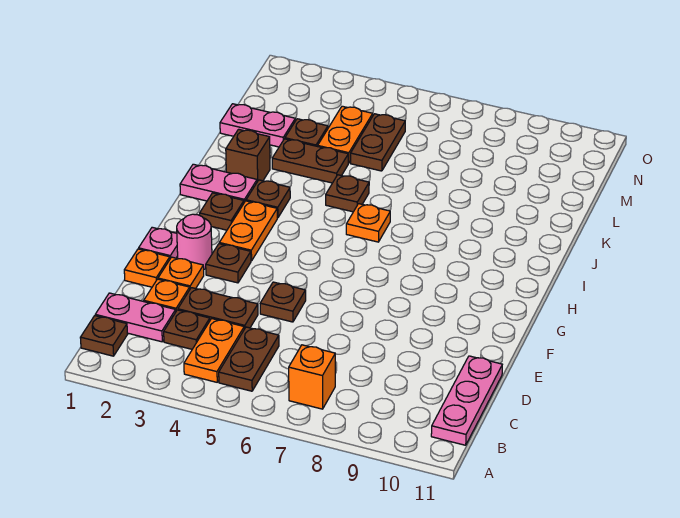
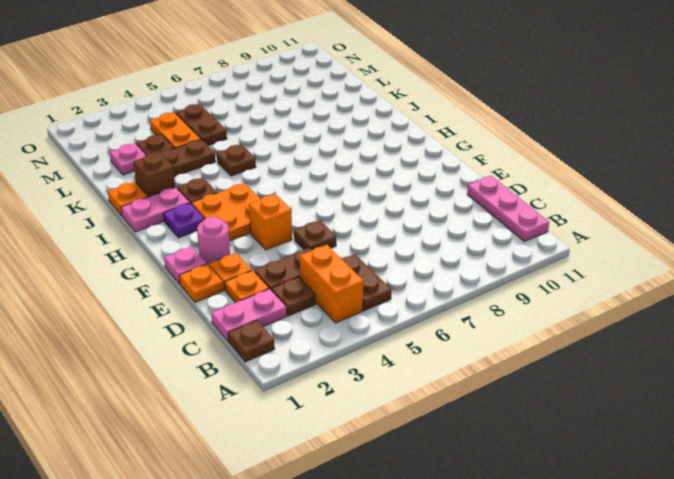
orange plate B4:C4 level 1 -> orange brick B4:C4 level 1
orange brick B7 level 1 -> orange brick F4 level 1
brown plate F3 level 1 -> none
orange plate G3:H3 level 1 -> orange plate G3:H4 level 1
brown plate H2 level 1 -> purple plate H2 level 1
orange plate I6 level 1 -> orange plate J1 level 1
pink plate L1:L2 level 1 -> pink plate L2 level 1

